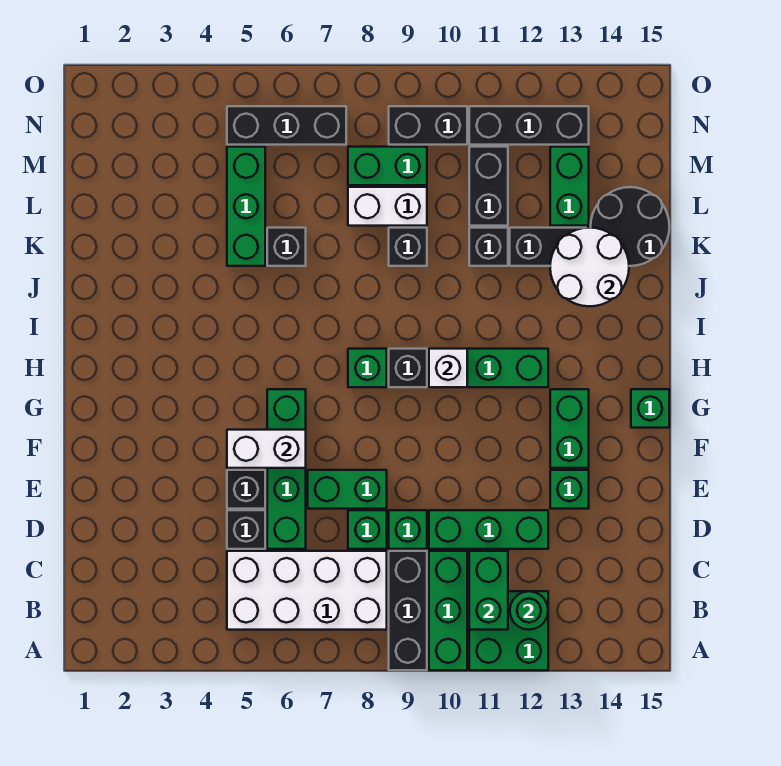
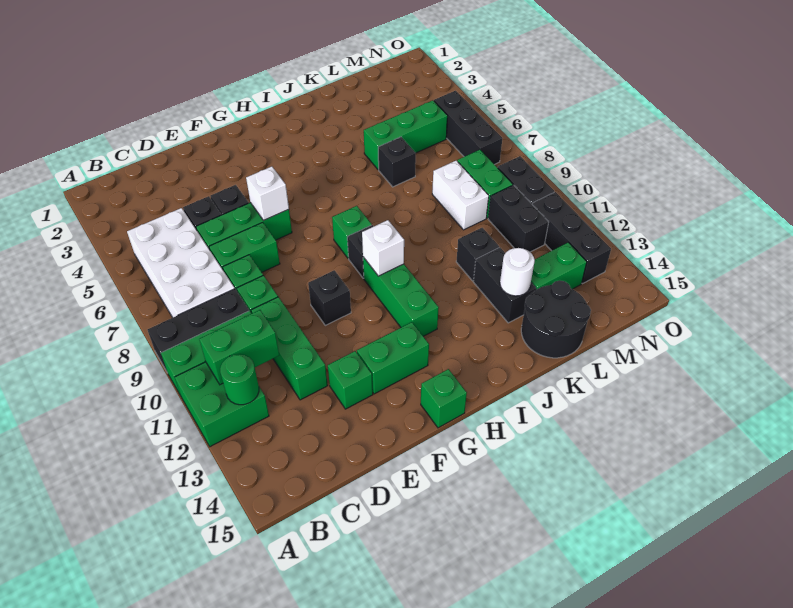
green brick D6:G6 level 1 -> green brick D6:F6 level 1
green brick E7:E8 level 1 -> green brick D7:E7 level 1
white brick F5:F6 level 2 -> white brick F6 level 2
white round brick J13:K14 level 2 -> white round brick K13 level 2
black brick K9 level 1 -> black brick F10 level 1
black brick L11:M11 level 1 -> black brick M10:M11 level 1

